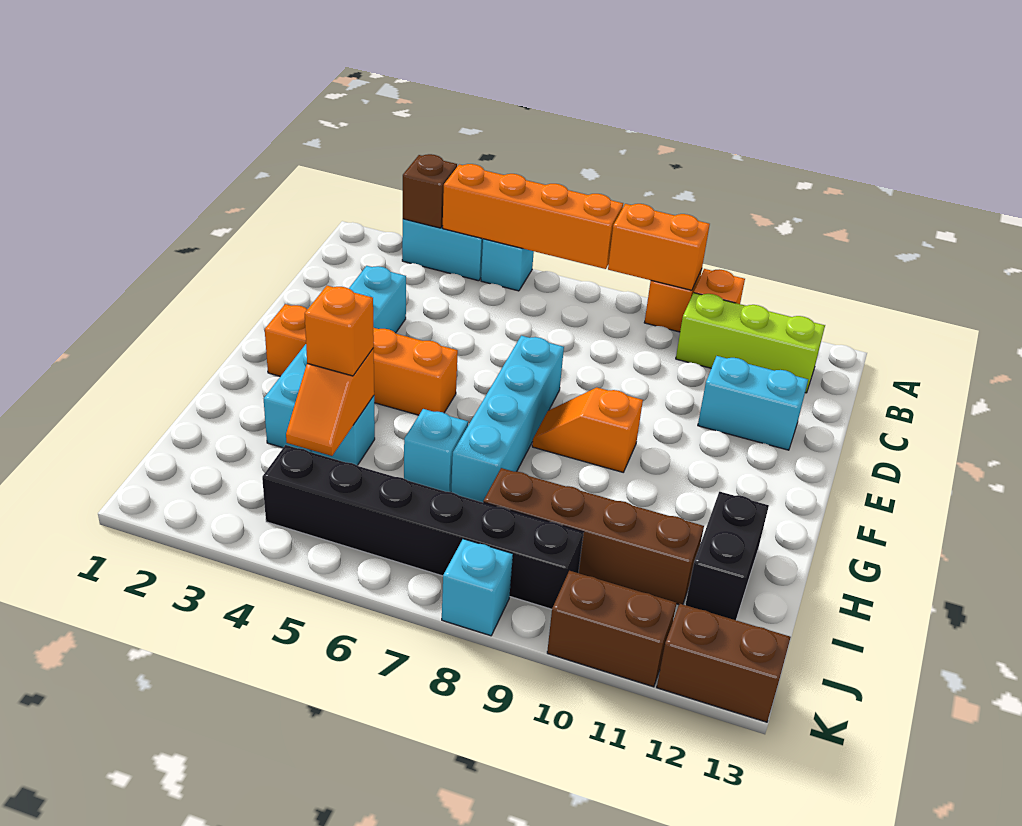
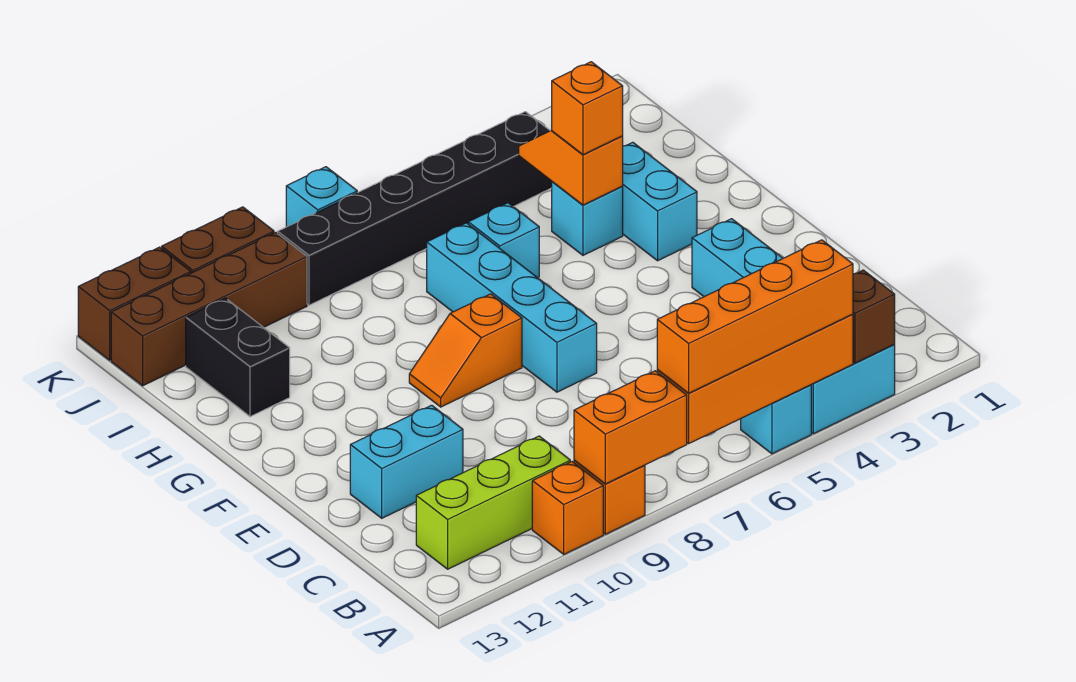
orange brick F2:F5 level 1 -> orange brick A4:A7 level 3
orange slope F8:F9 level 1 top 9 -> orange slope F8:F9 level 1 top 8
brown brick I8:I11 level 1 -> brown brick J10:J13 level 1

